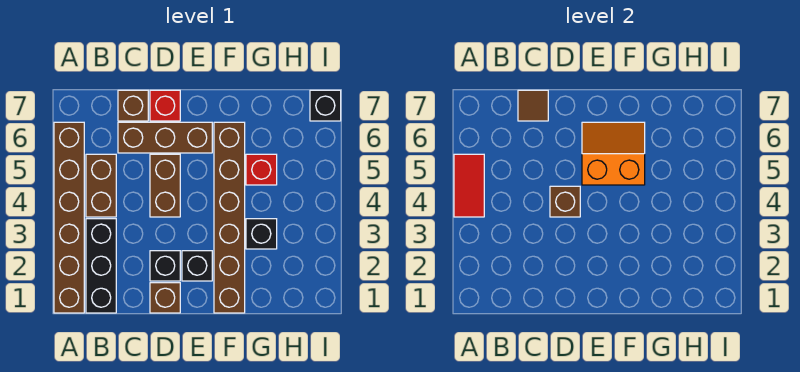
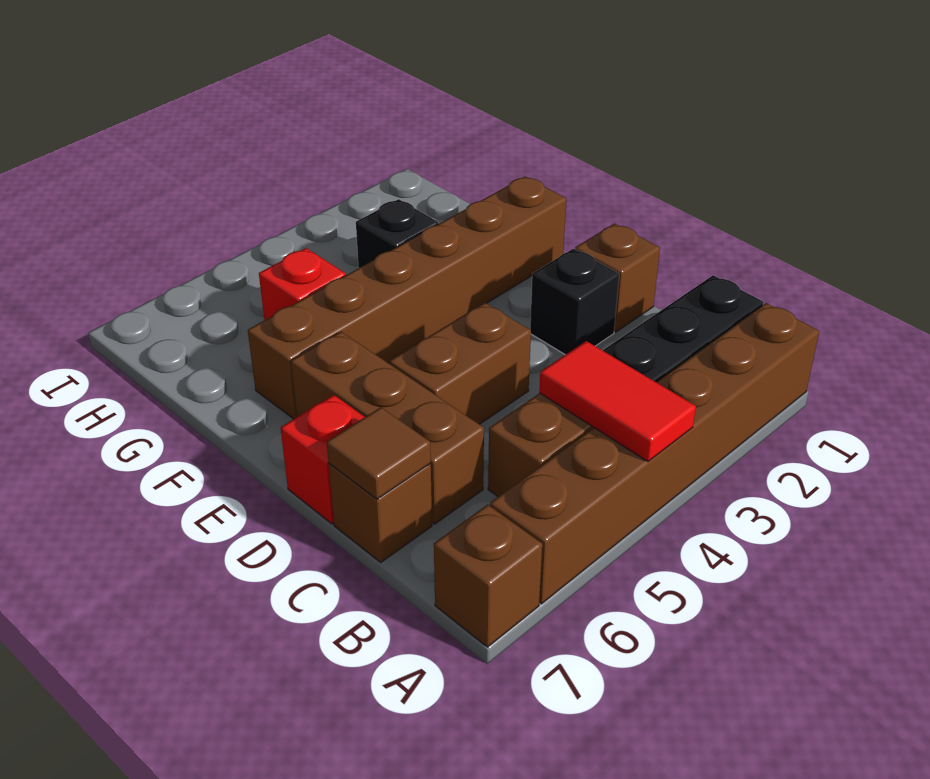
red tile A4:A5 level 2 -> red tile A4:B4 level 2
brown brick D4 level 2 -> brown brick A7 level 1
black brick E2 level 1 -> none
orange slope E5:F6 level 2 top 5 -> none
black brick I7 level 1 -> none

